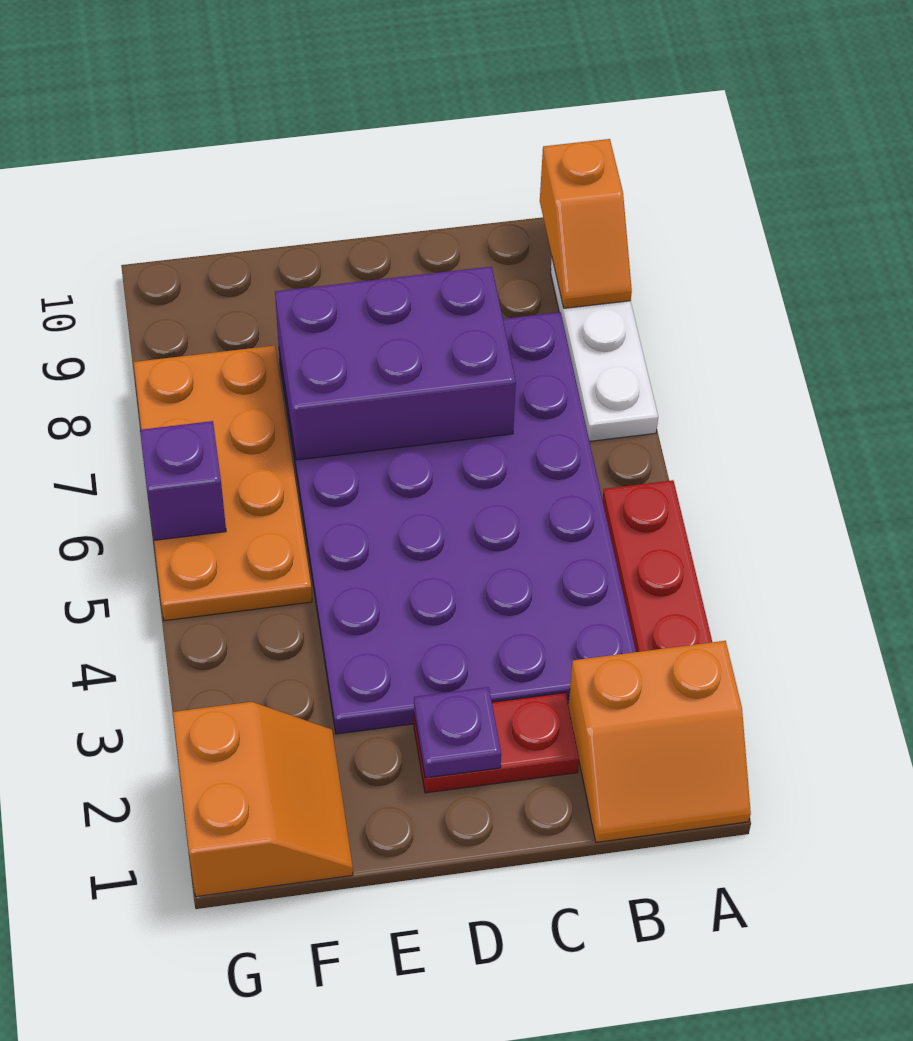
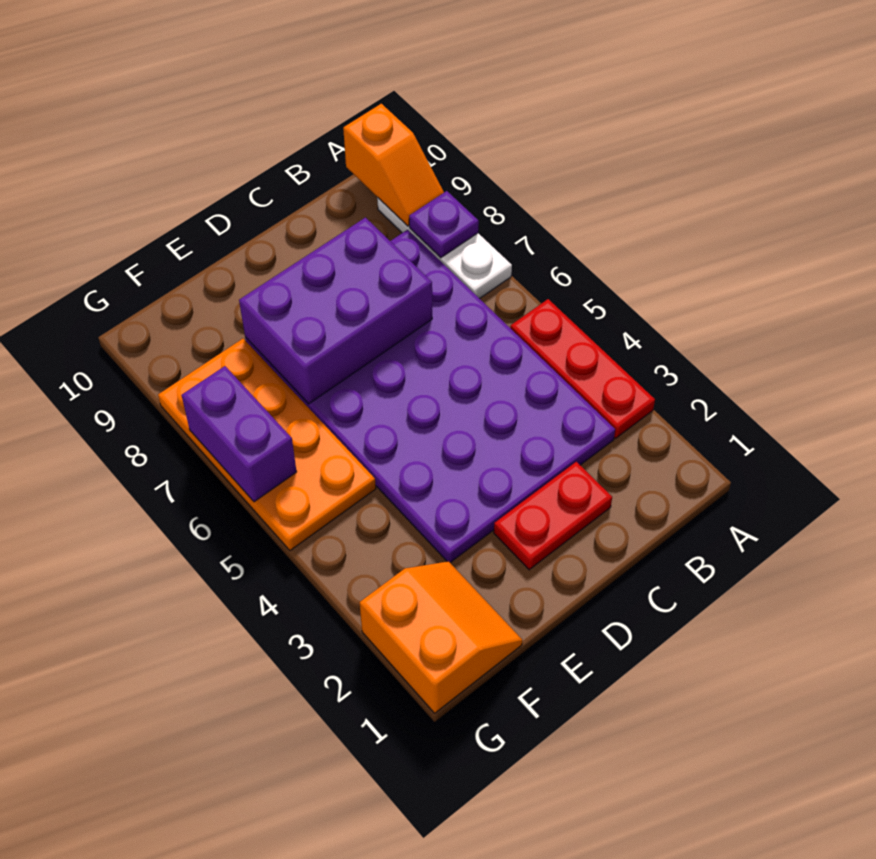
orange slope A1:B2 level 1 top 2 -> none
purple plate D2 level 2 -> purple plate A8 level 2
purple brick G6 level 2 -> purple brick G6:G7 level 2

